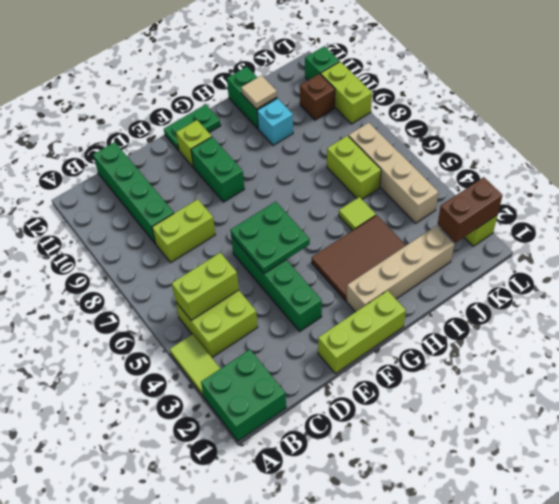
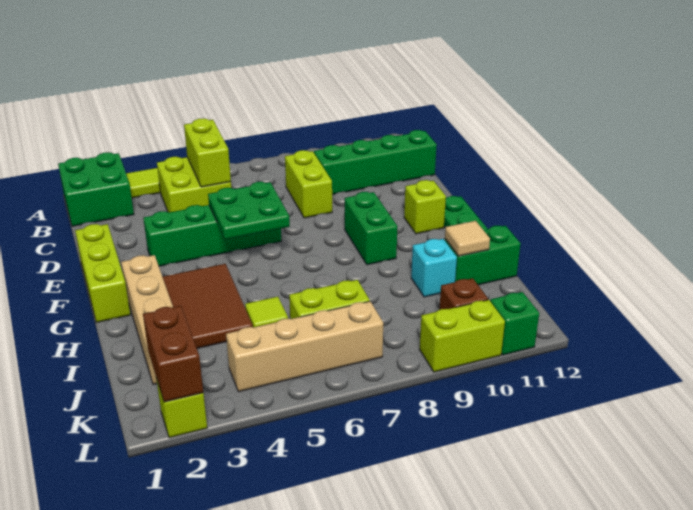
green brick F9:F10 level 1 -> green brick F9:G9 level 1

